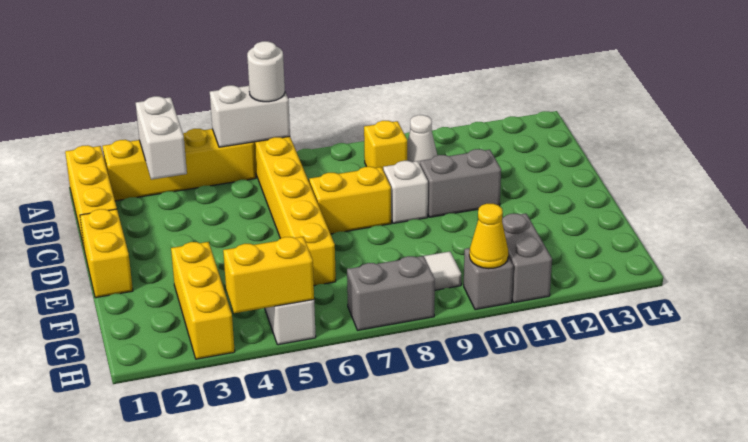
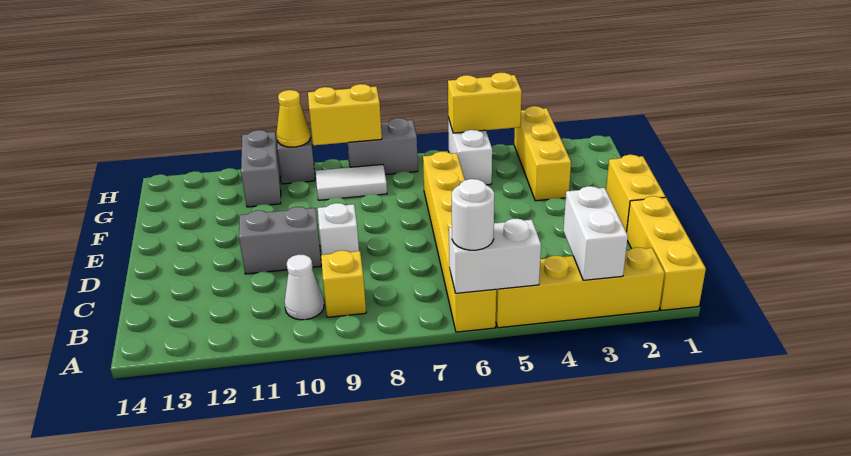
yellow brick D7:D8 level 1 -> yellow brick H8:H9 level 2

